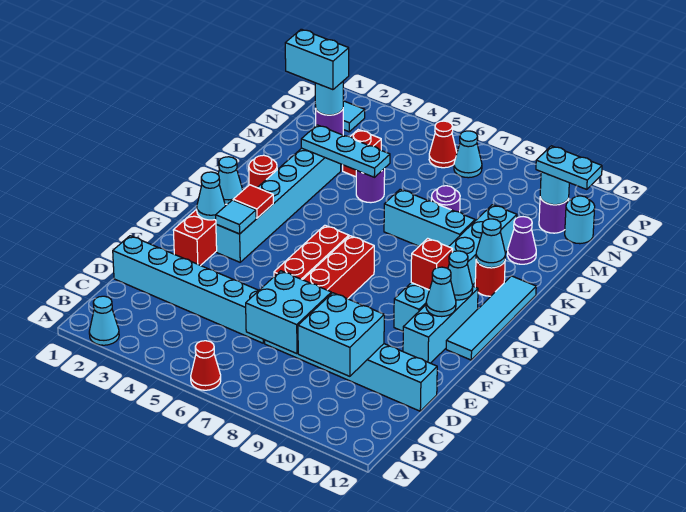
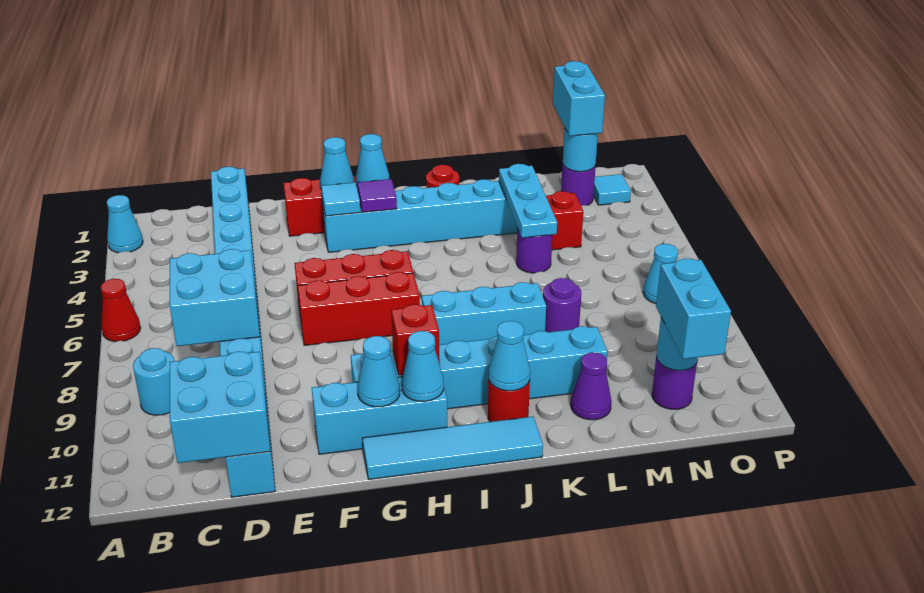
cyan brick C9:D10 level 2 -> cyan brick C11:D12 level 2
red tile H3 level 2 -> purple tile H3 level 2
cyan brick K7:K9 level 1 -> cyan brick I8:K8 level 1
cyan plate N11:N12 level 3 -> cyan brick N11:N12 level 3
cyan round brick N12 level 1 -> cyan round brick B9 level 1
red cone O6 level 1 -> none

